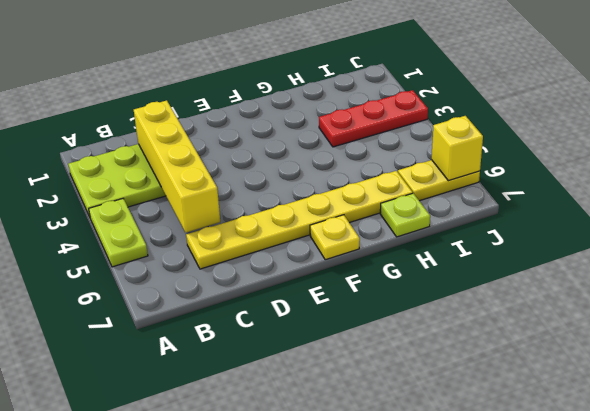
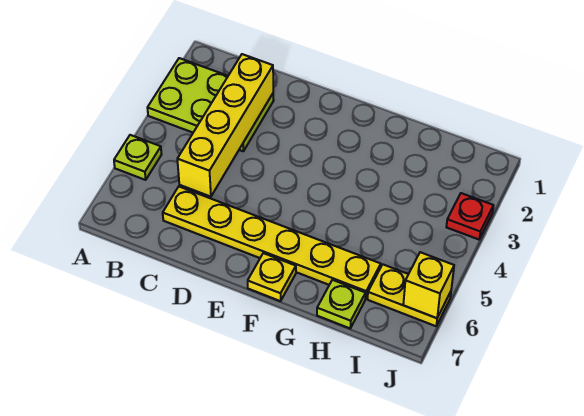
lime plate A4:A5 level 1 -> lime plate A5 level 1
red plate H3:J3 level 1 -> red plate J3 level 1

